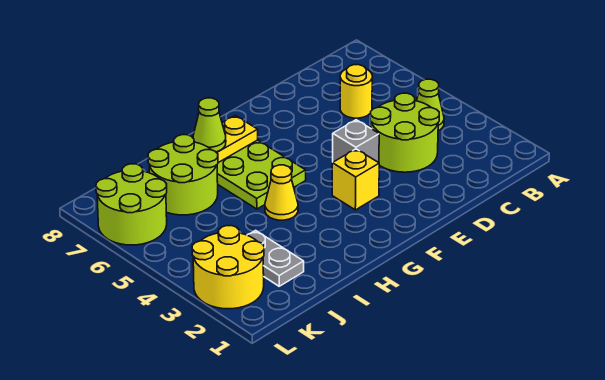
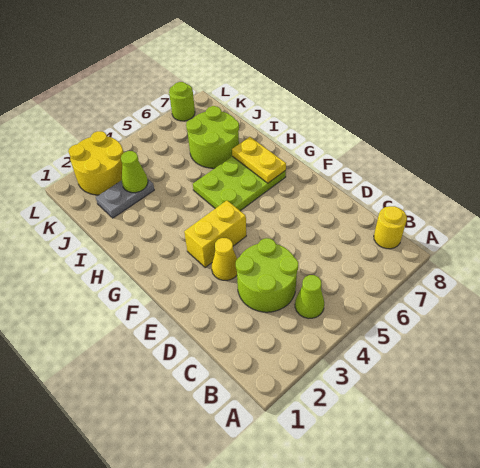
yellow round brick C6 level 1 -> yellow round brick B8 level 1
grey brick E4 level 1 -> none
yellow brick F3 level 1 -> yellow brick F3:F4 level 1
yellow cone H4 level 1 -> yellow cone E3 level 1
lime cone H7 level 3 -> lime cone J3 level 2
lime round brick K6:L7 level 1 -> lime round brick L7 level 1

